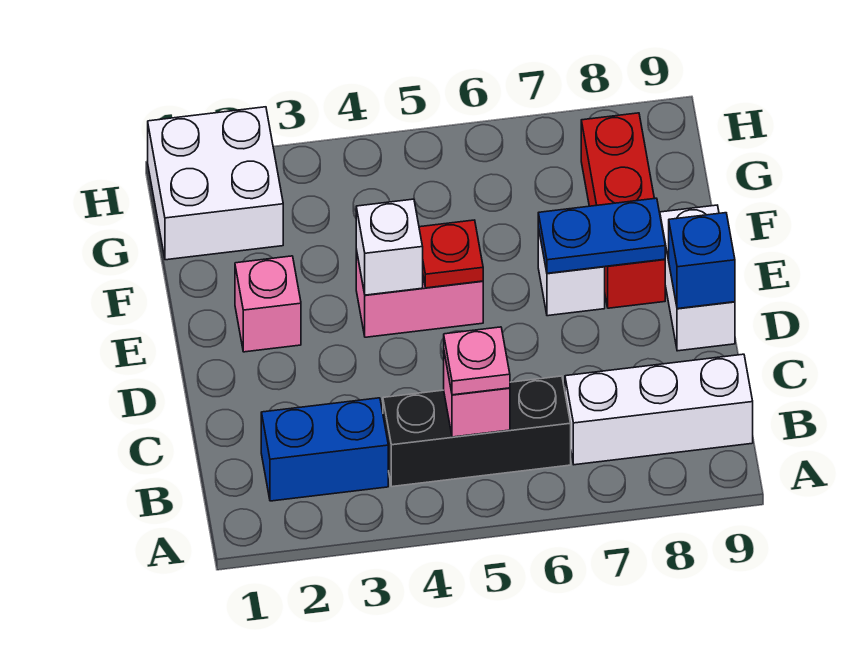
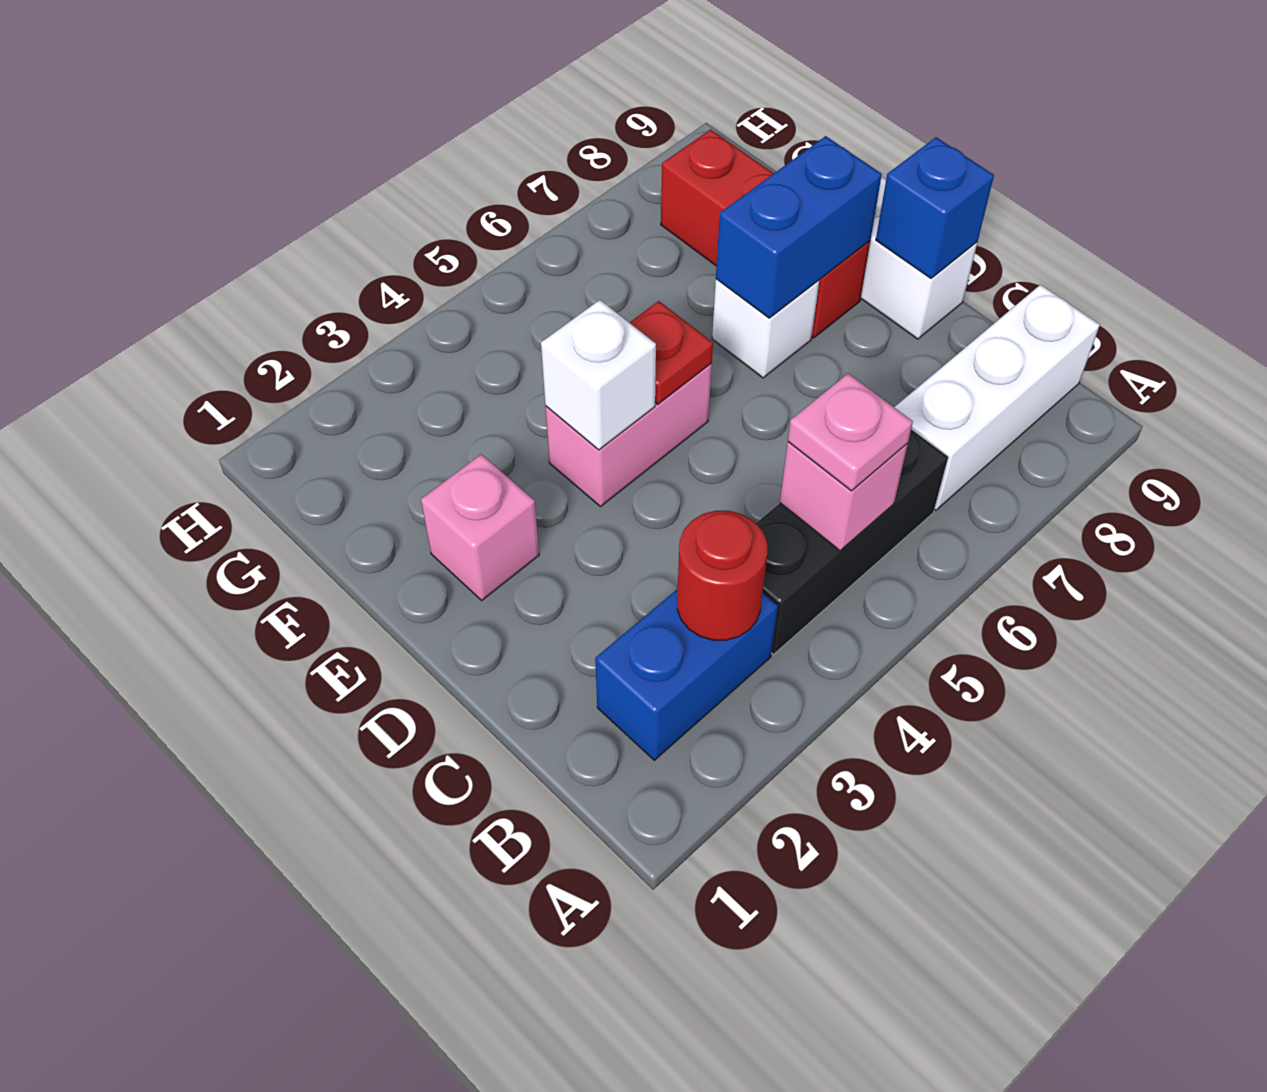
none -> red round brick B3 level 2
blue plate E7:E8 level 2 -> blue brick E7:E8 level 2
white brick G1:H2 level 1 -> none

